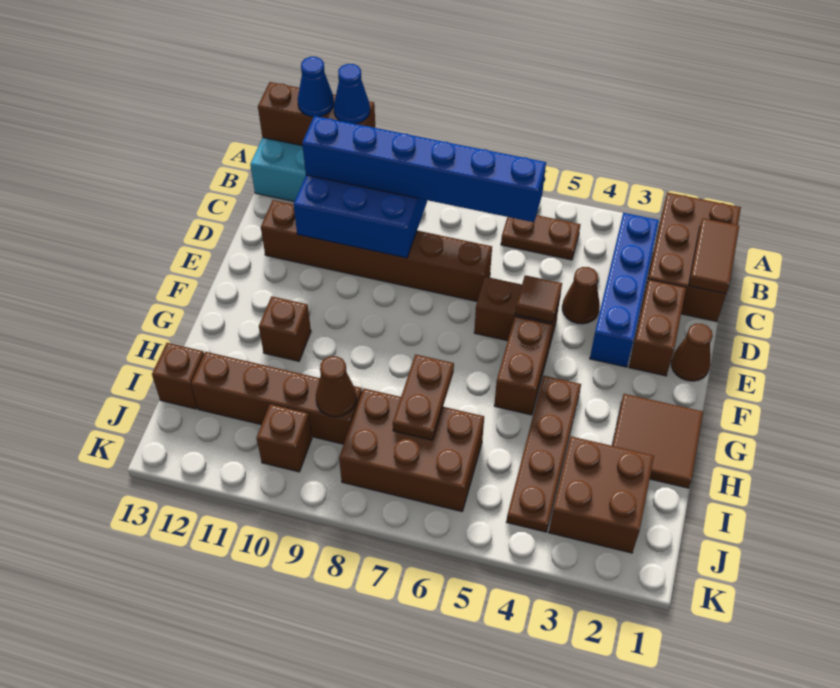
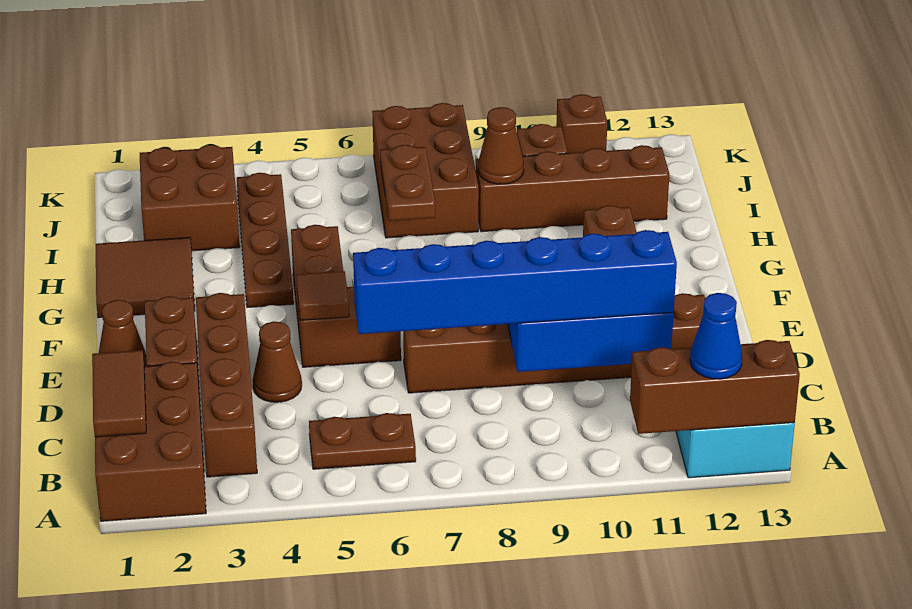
blue cone A11 level 3 -> none
blue brick B3:E3 level 1 -> brown brick B3:E3 level 1
brown brick I6:J8 level 1 -> brown brick I7:K8 level 1
brown brick I13 level 1 -> brown brick K11 level 1

